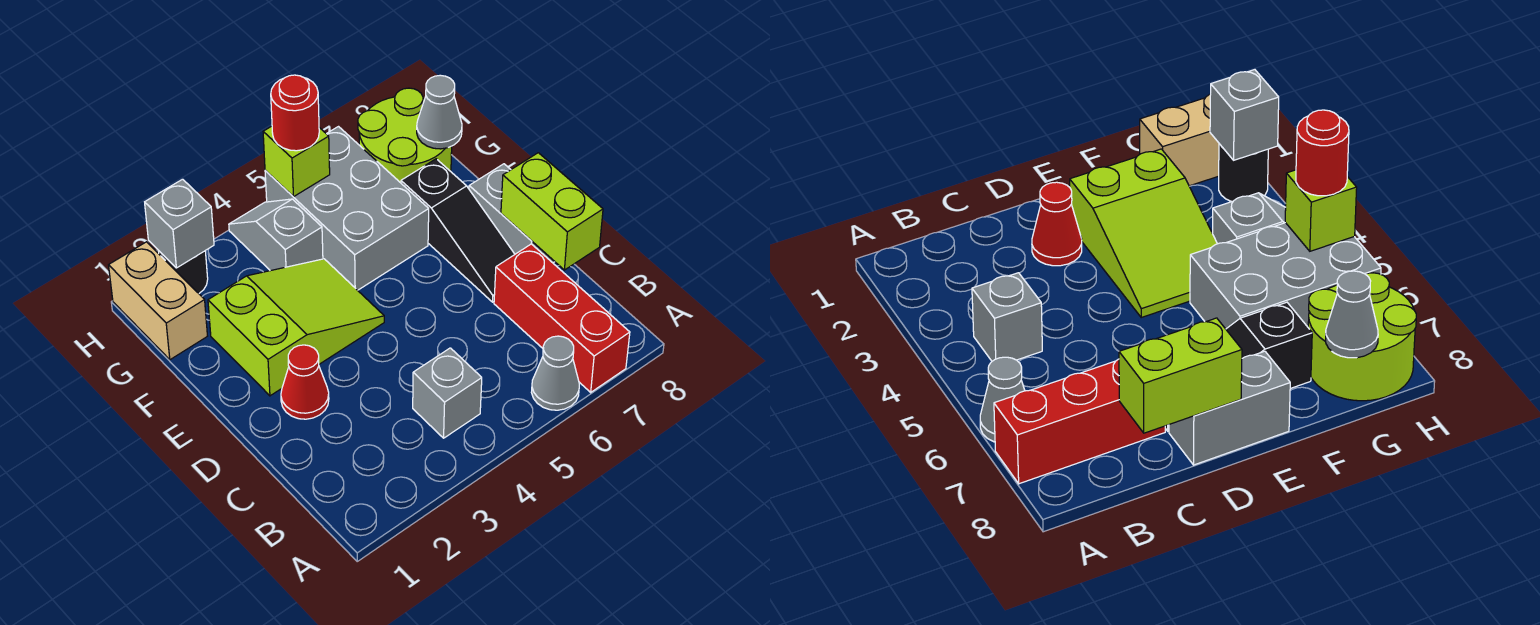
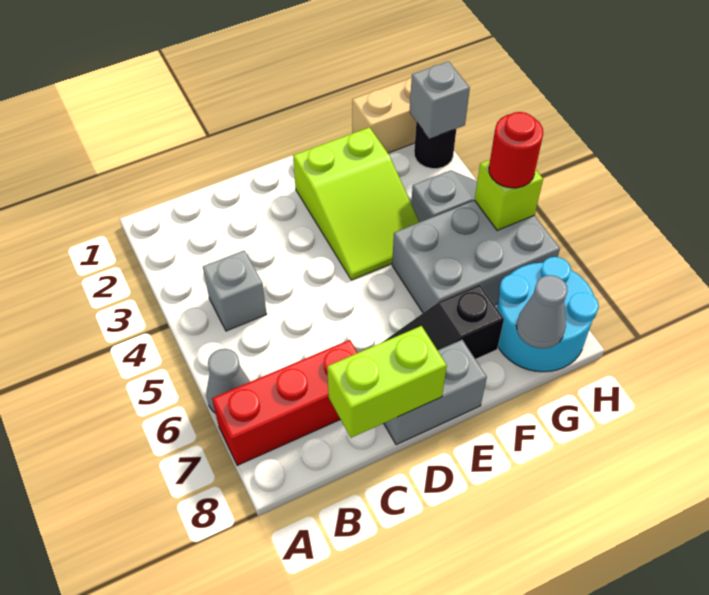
red cone D2 level 1 -> none
lime round brick G7:H8 level 1 -> cyan round brick G7:H8 level 1

